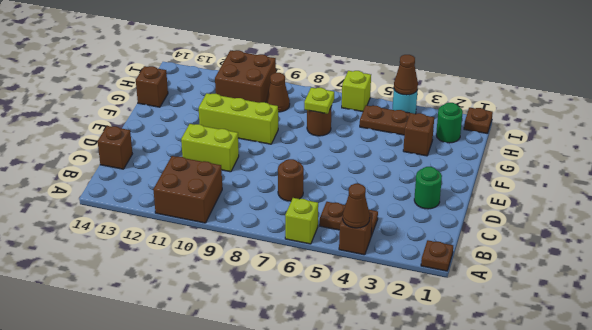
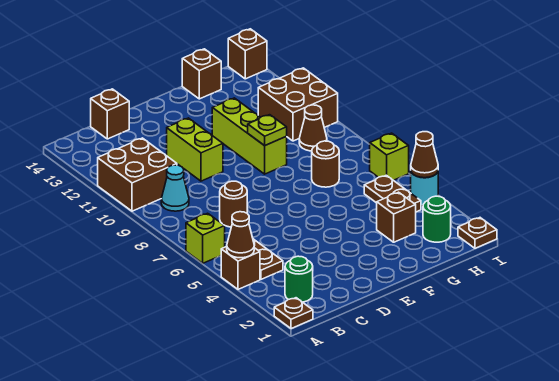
none -> cyan cone B9 level 1
green round brick D2 level 1 -> green round brick B2 level 1
lime plate G7 level 2 -> lime plate F9 level 2
none -> brown brick I14 level 1

